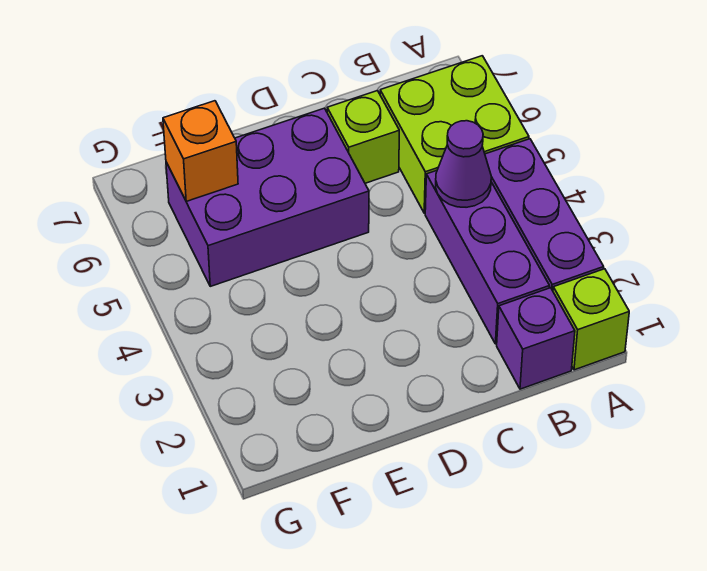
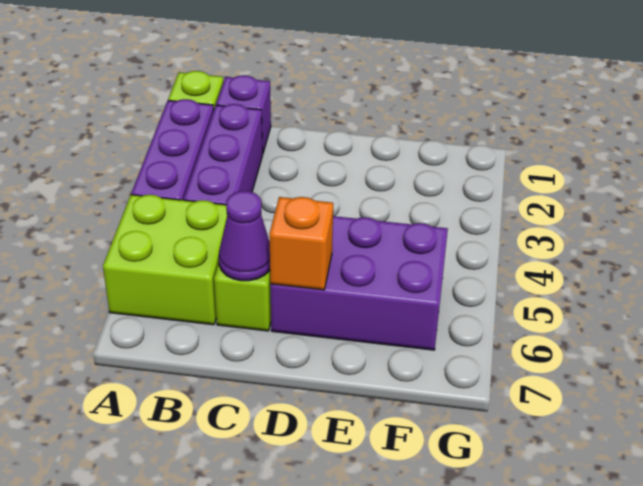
purple cone B4 level 2 -> purple cone C6 level 2
orange brick F6 level 2 -> orange brick D6 level 2

